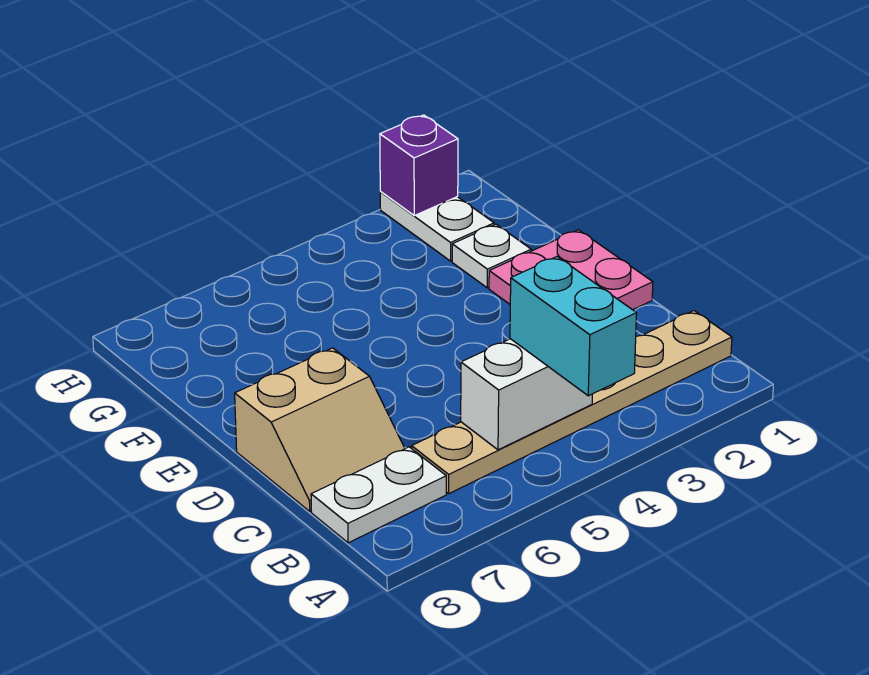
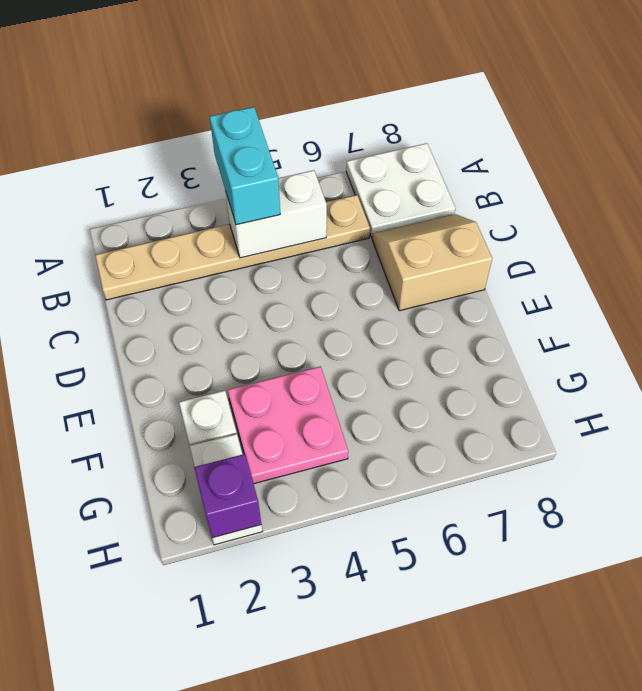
white plate B7:B8 level 1 -> white plate A7:B8 level 1
pink plate D1:E2 level 1 -> pink plate F3:G4 level 1

